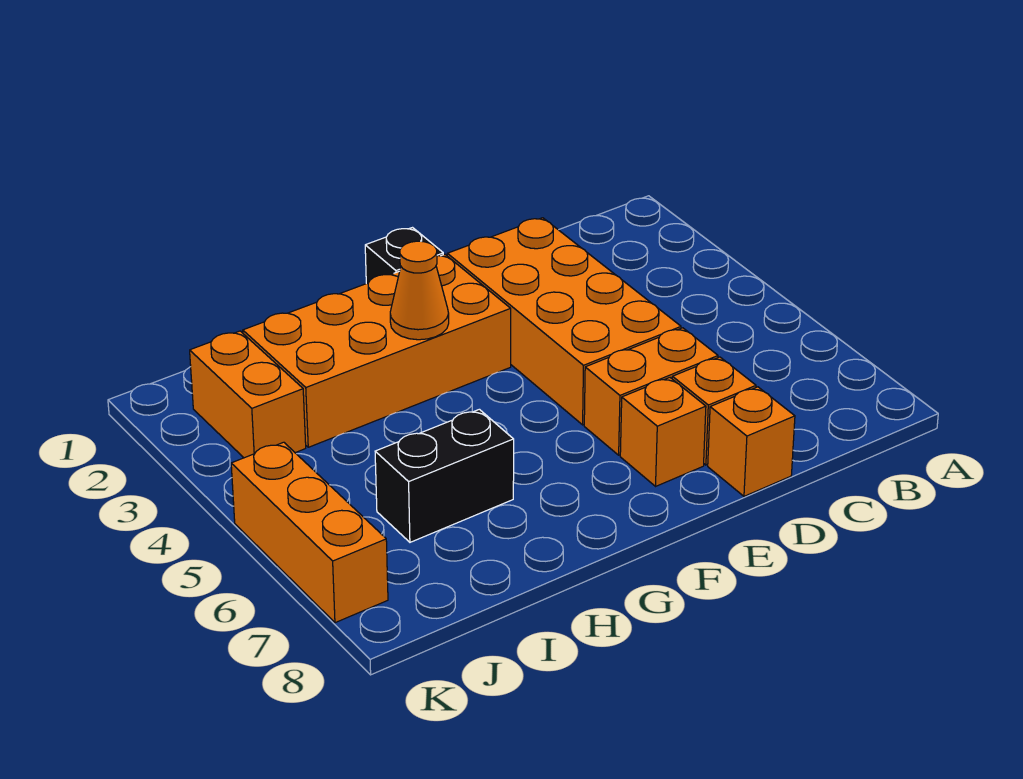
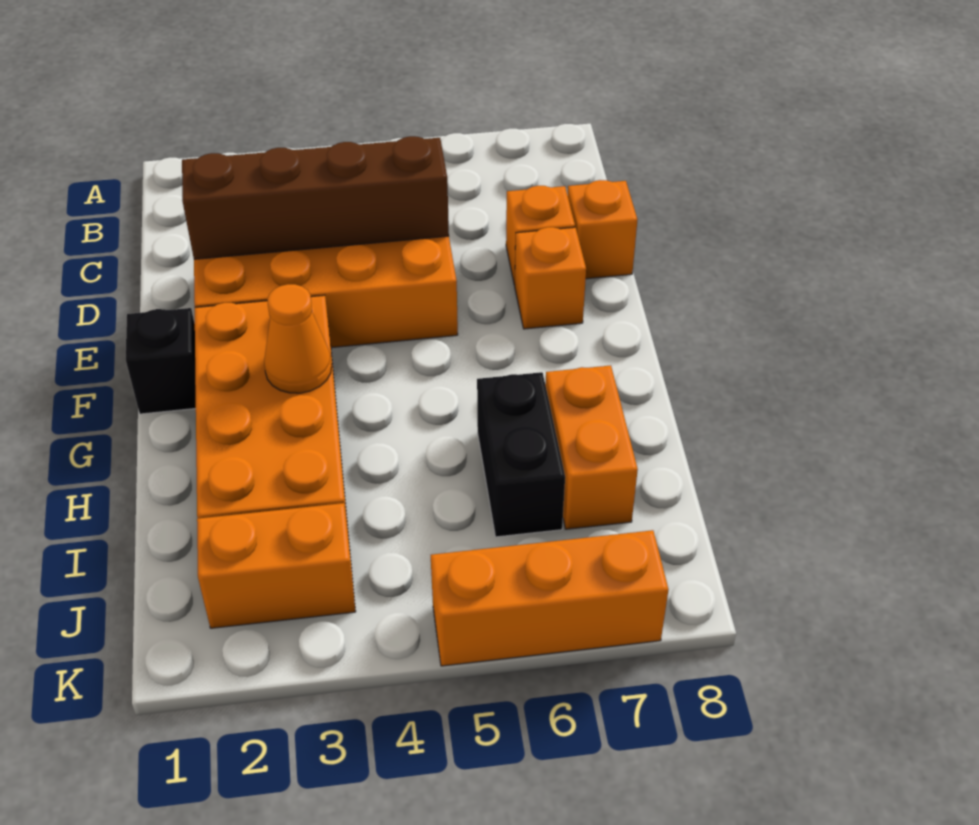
none -> brown brick D2:D5 level 2
orange brick D6:E6 level 1 -> orange brick H7:I7 level 1

